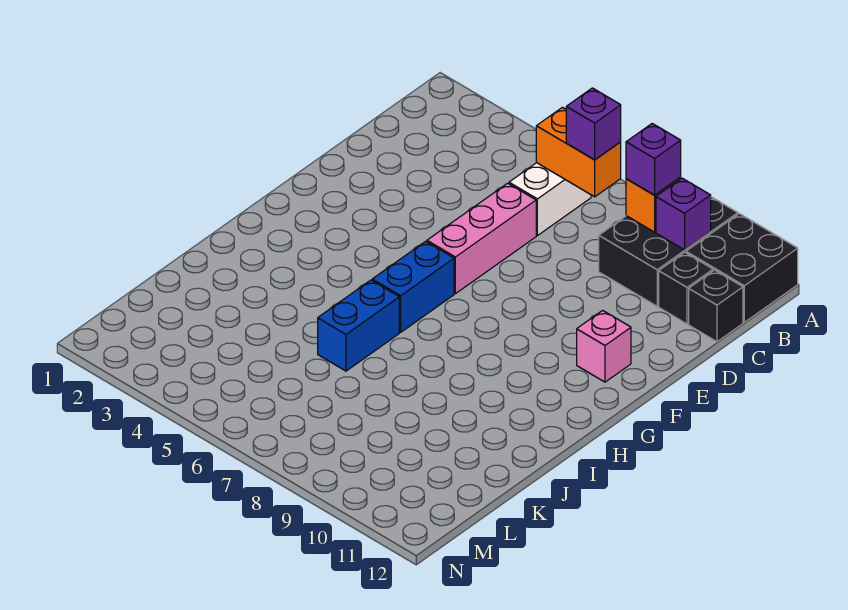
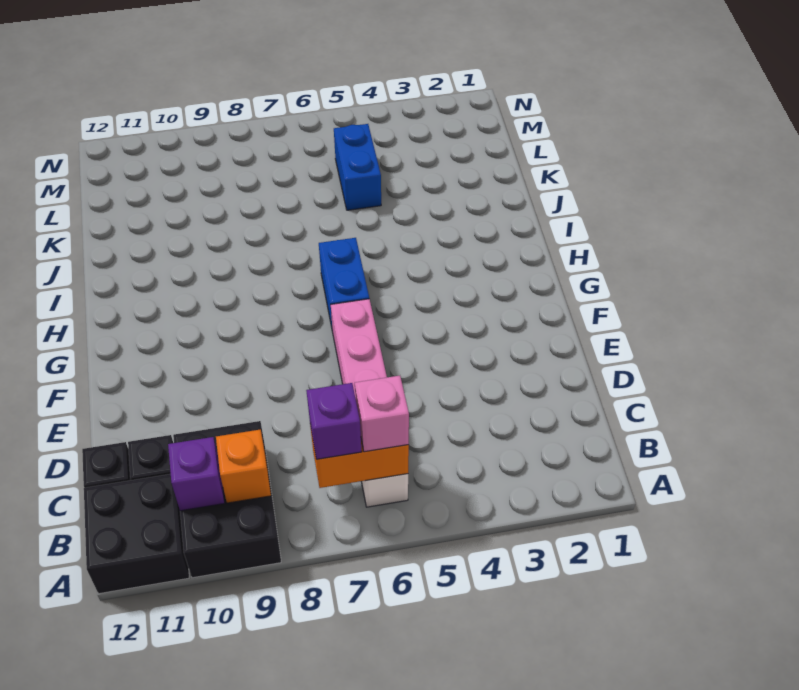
purple brick B9 level 3 -> none
pink brick F11 level 1 -> pink brick B6 level 3
blue brick I6:J6 level 1 -> blue brick K5:L5 level 1

